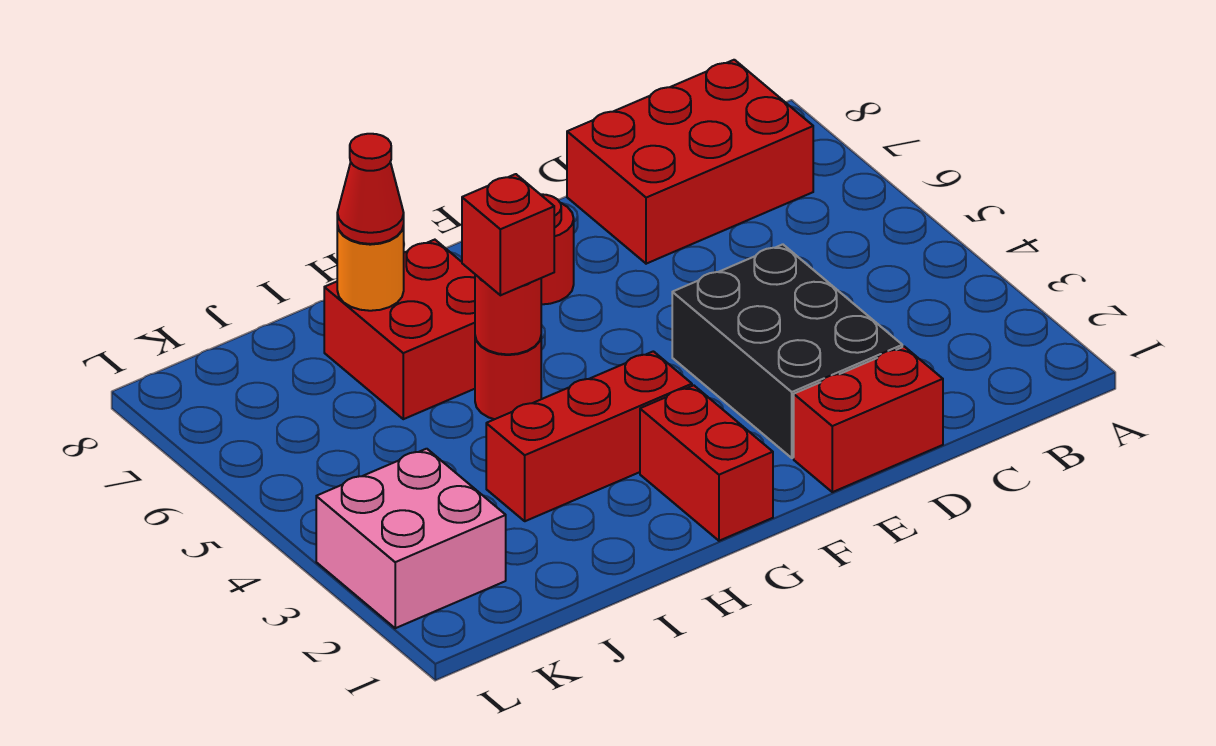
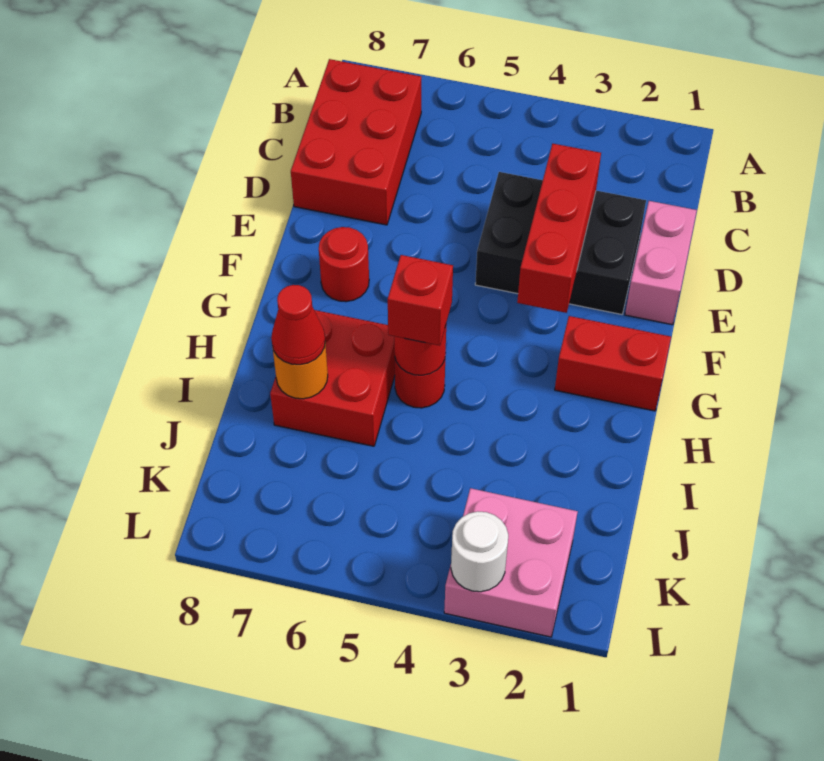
red brick D1:E1 level 1 -> pink brick D1:E1 level 1
red brick G3:I3 level 1 -> red brick D3:F3 level 2
none -> white round brick L3 level 2

